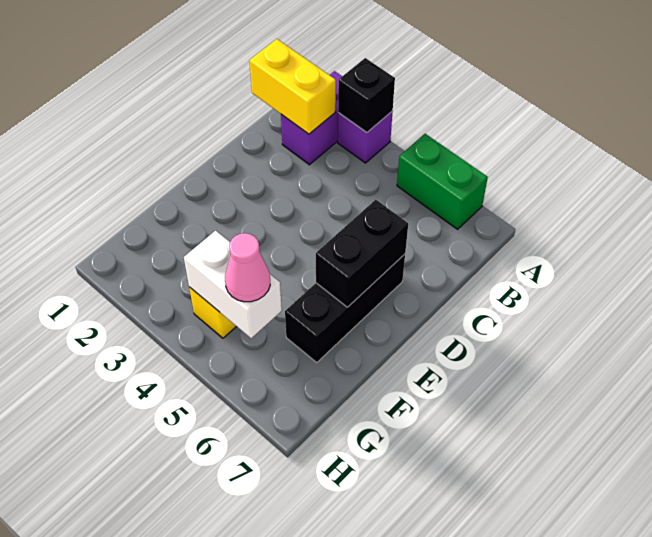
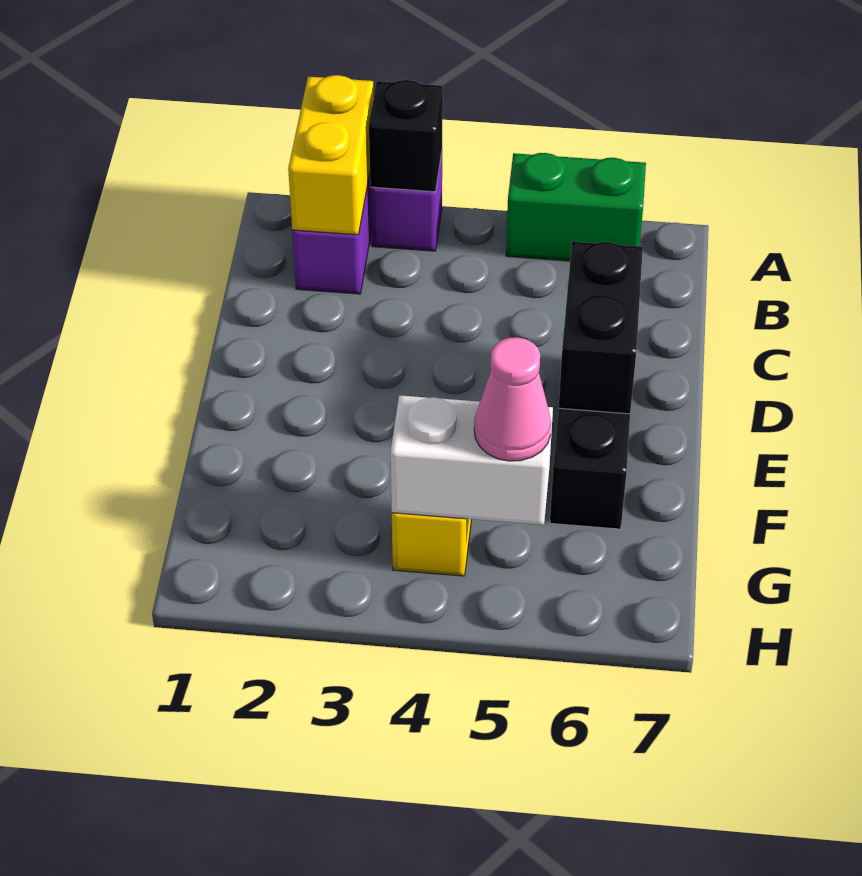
yellow brick B1:B2 level 2 -> yellow brick A2:B2 level 2

